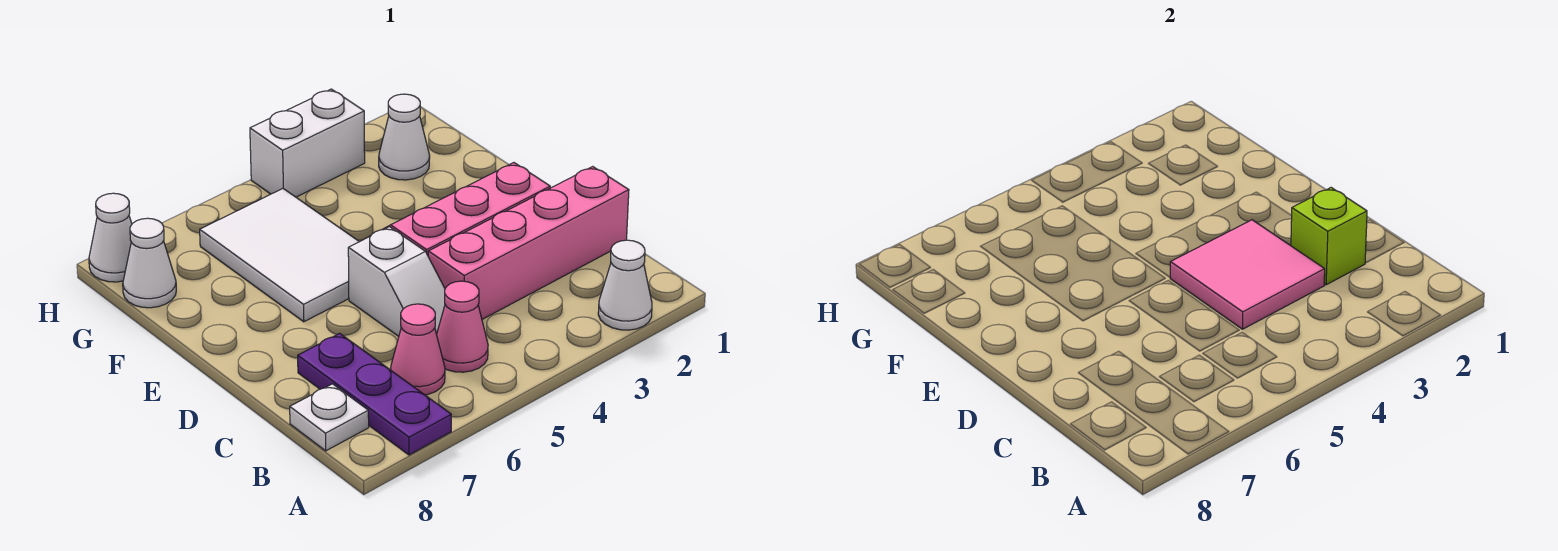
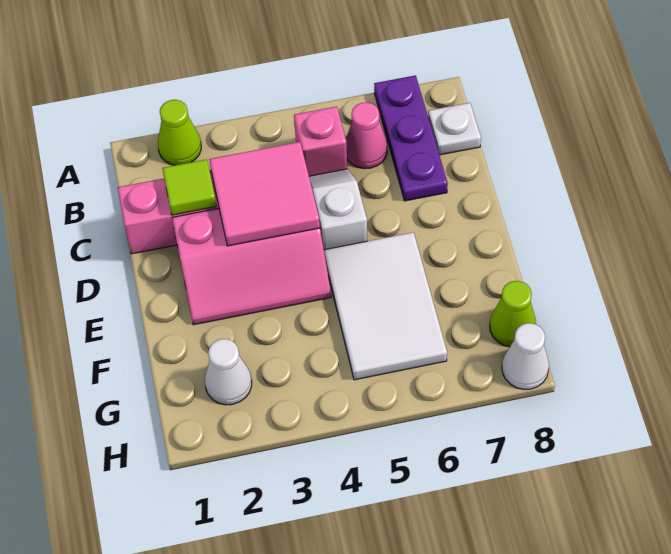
white cone A2 level 1 -> lime cone A2 level 1
pink cone B5 level 1 -> pink brick B5 level 1
lime brick C2 level 2 -> lime tile C2 level 2
white cone G8 level 1 -> lime cone G8 level 1
white brick H3:H4 level 1 -> none

